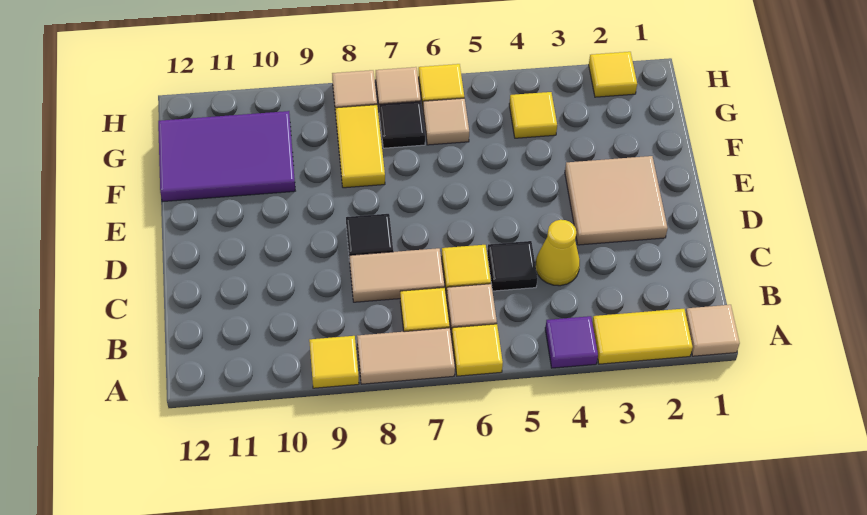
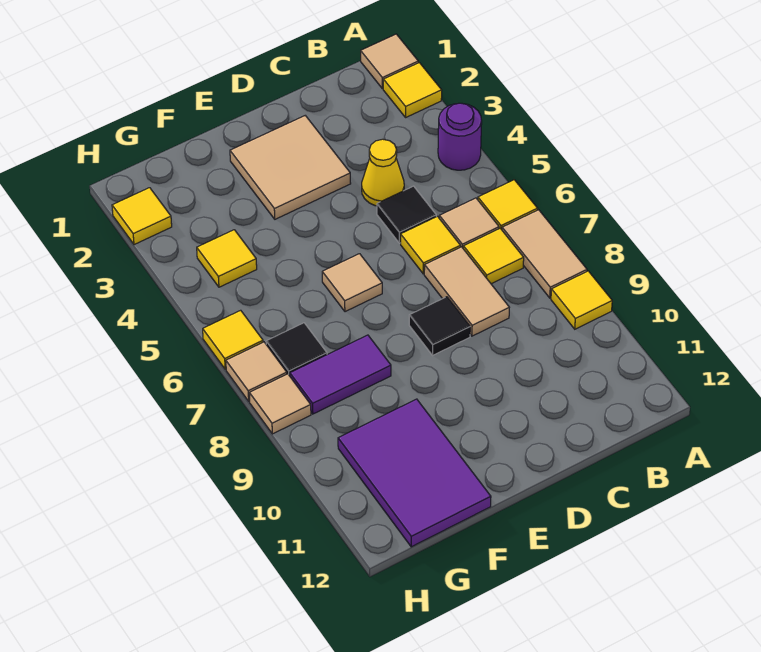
yellow tile A2:A3 level 1 -> yellow tile A2 level 1
purple tile A4 level 1 -> purple round brick A4 level 1
yellow tile F8:G8 level 1 -> purple tile F8:G8 level 1
tan tile G6 level 1 -> tan tile E6 level 1

